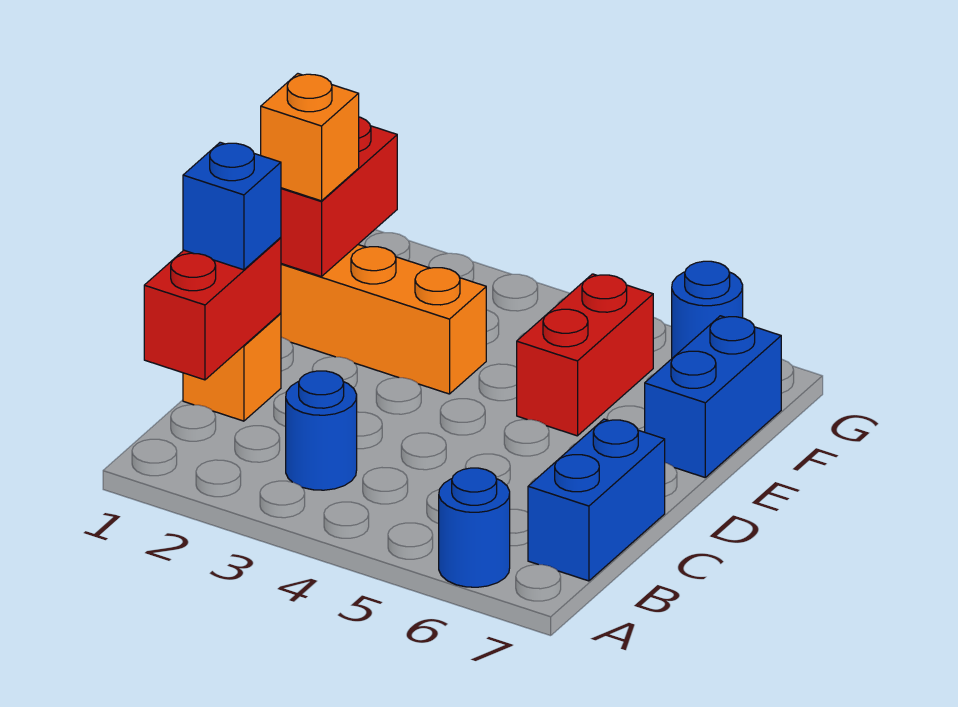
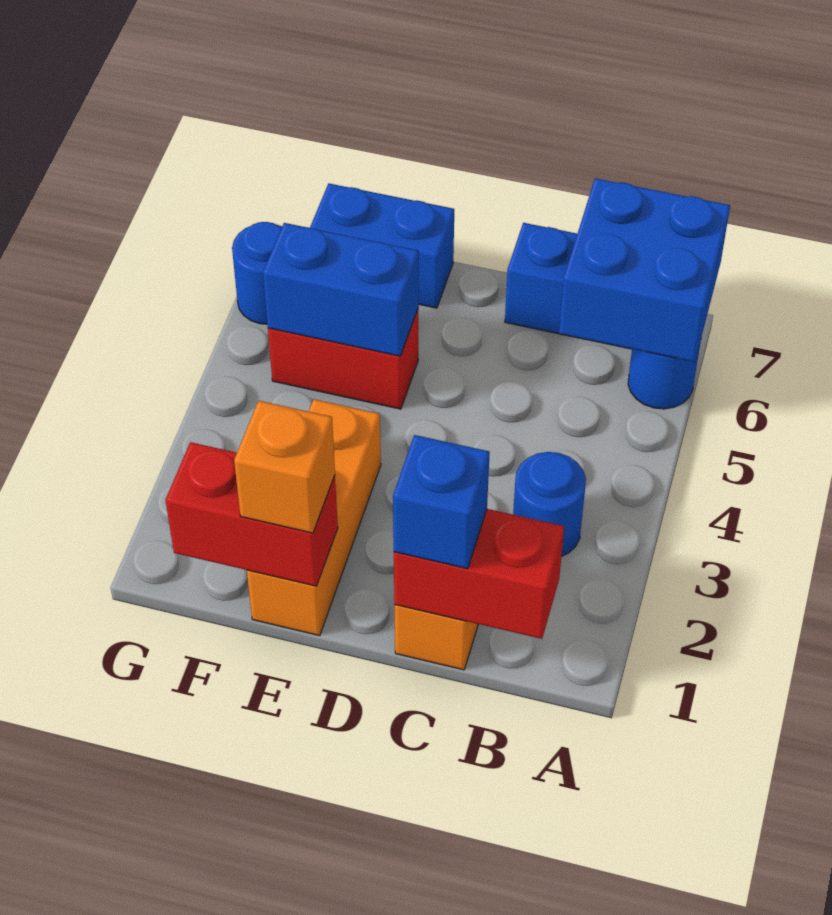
none -> blue brick A6:B7 level 2
none -> blue brick E5:F5 level 2

